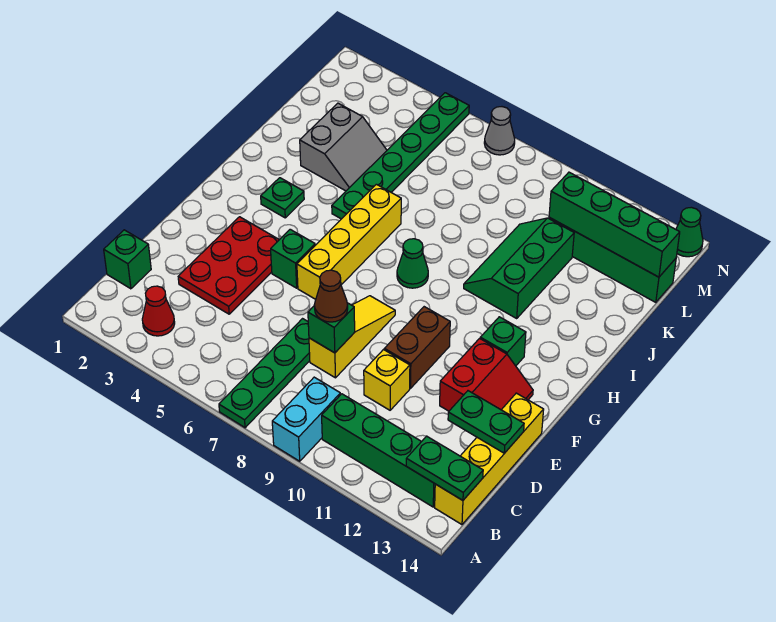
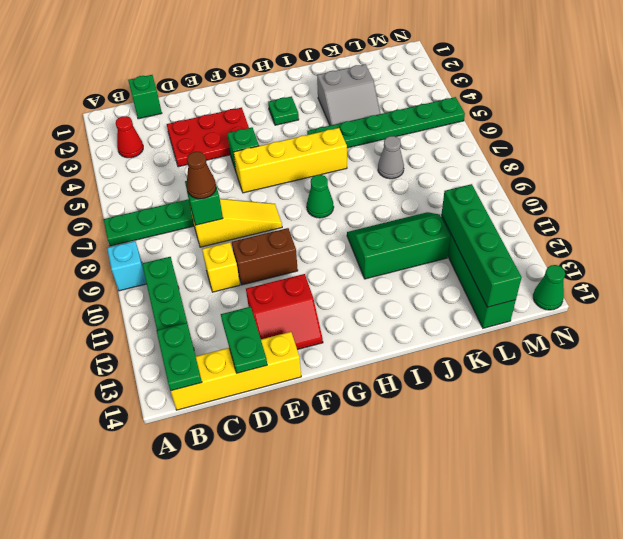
cyan brick A9:B9 level 1 -> cyan brick A9 level 1
green brick G12 level 1 -> none
grey cone N7 level 1 -> grey cone K7 level 1

